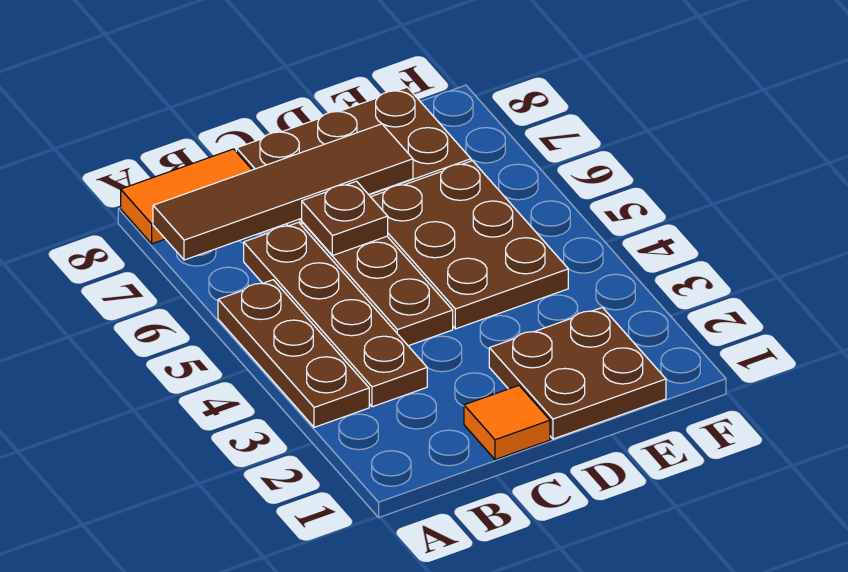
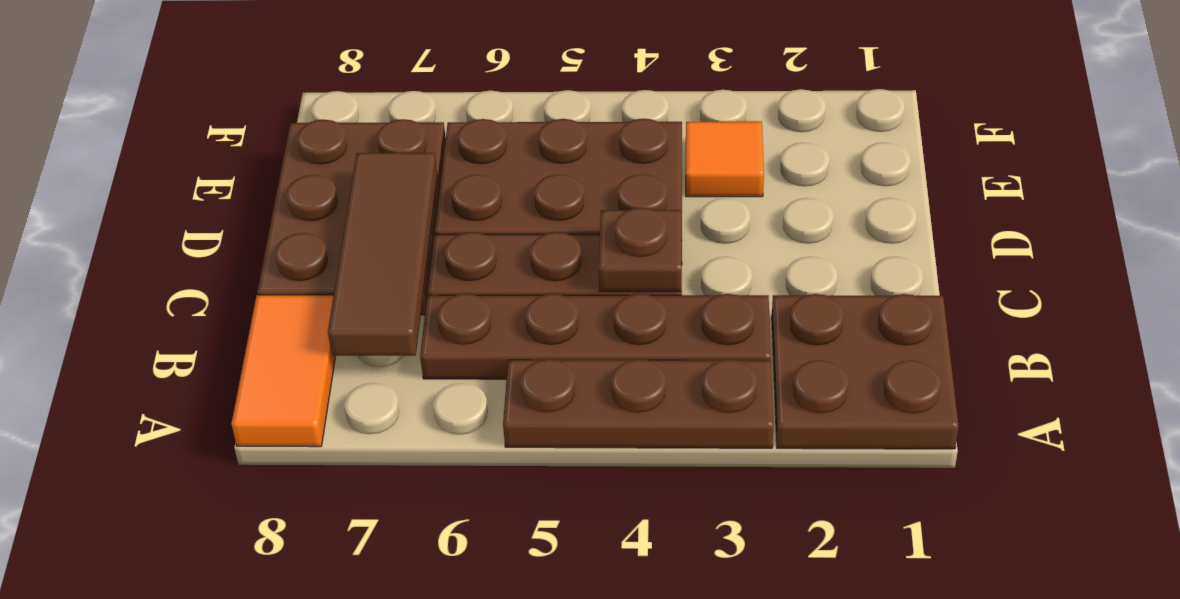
brown tile A7:D7 level 2 -> brown tile B7:D7 level 2
orange tile C1 level 1 -> orange tile E3 level 1
brown plate C6 level 2 -> brown plate C4 level 2
brown plate D1:E2 level 1 -> brown plate A1:B2 level 1

